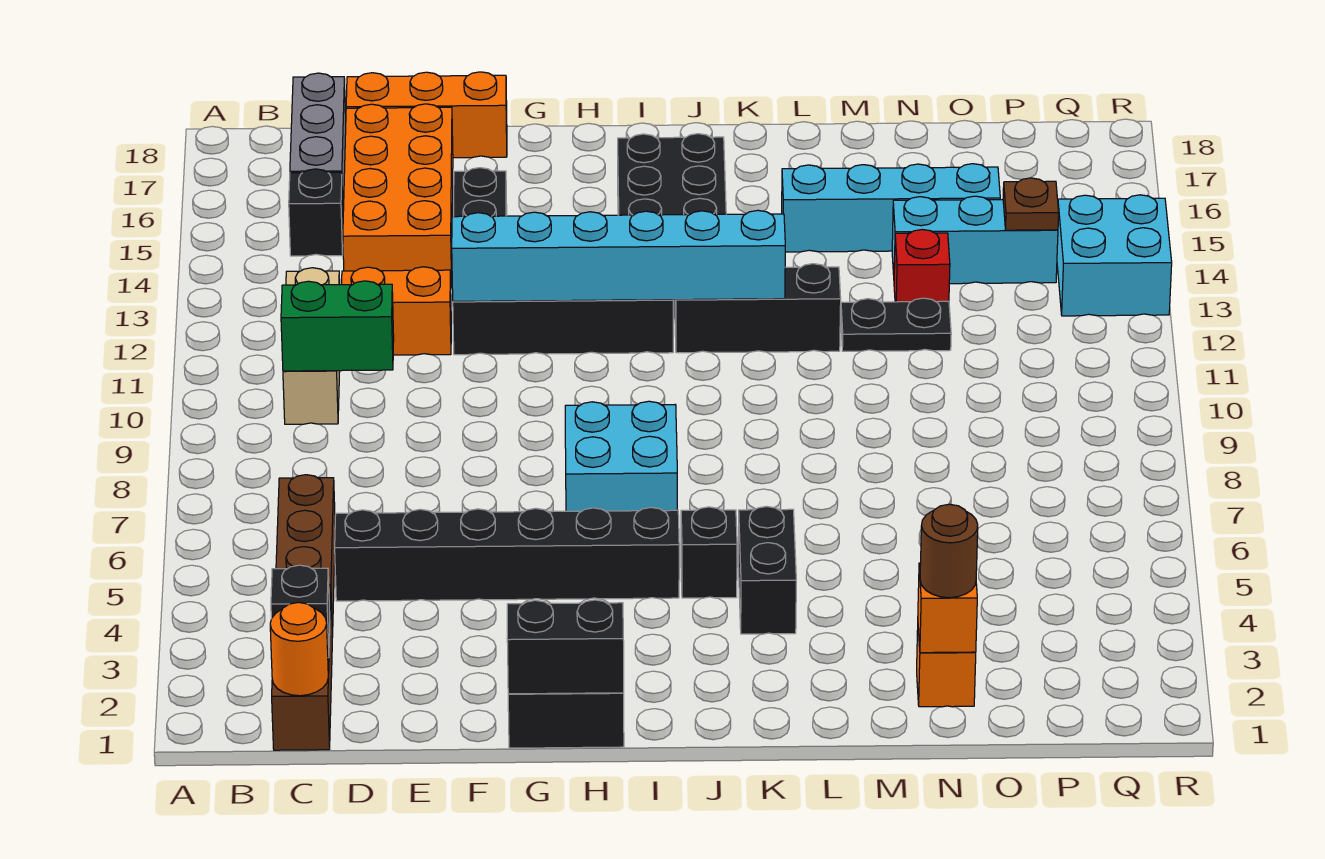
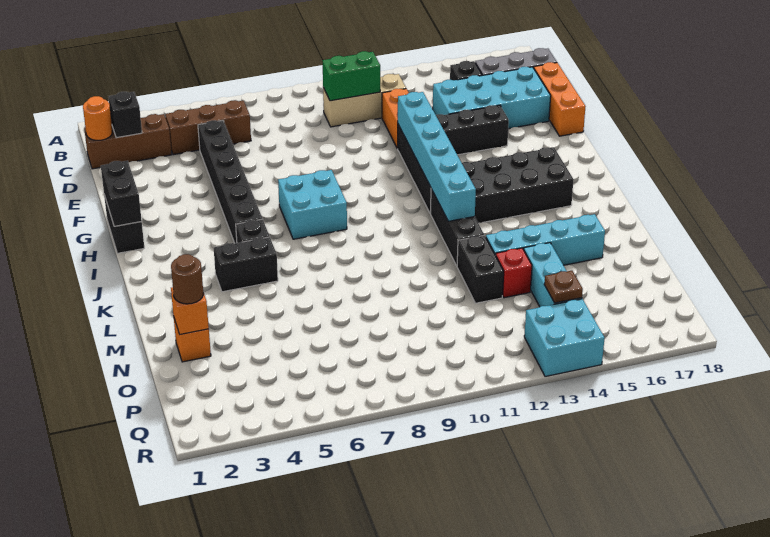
green brick C10:D10 level 2 -> green brick C10:C11 level 2
orange brick D14:E17 level 1 -> cyan brick D14:E17 level 1
cyan brick L15:O15 level 1 -> cyan brick M13:M16 level 1
black plate M12:N12 level 1 -> black brick M12:N12 level 1

